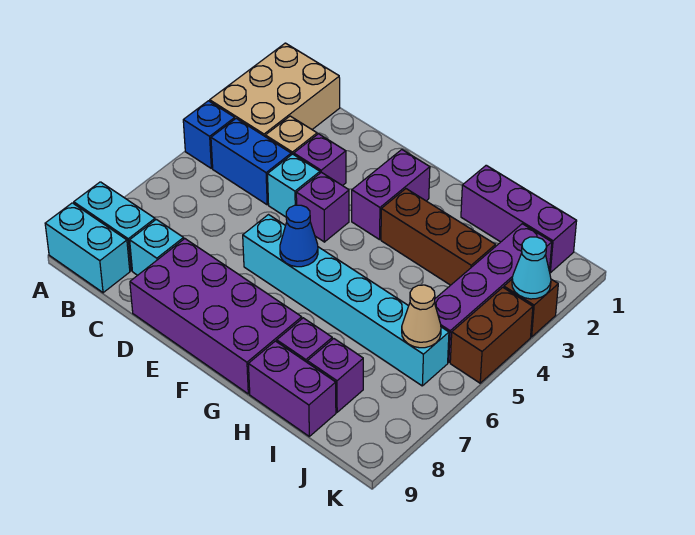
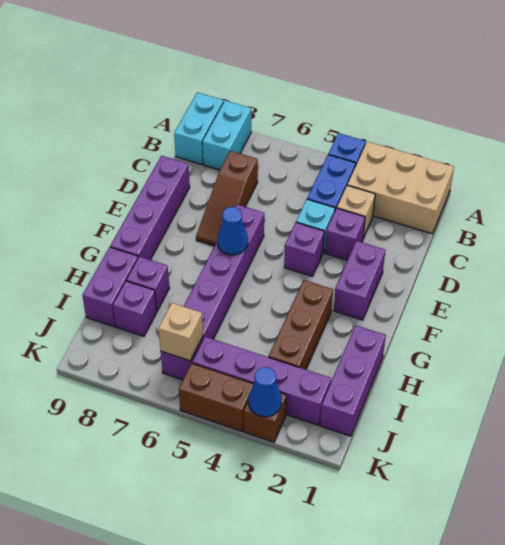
none -> brown slope C7:E7 level 1 top C
cyan brick C8 level 1 -> none
purple brick D8:G9 level 1 -> purple brick D9:G9 level 1
cyan brick E6:J6 level 1 -> purple brick E6:J6 level 1
purple brick F2:F3 level 1 -> purple brick E2:F2 level 1
tan cone J6 level 2 -> tan brick J6 level 2
cyan cone K3 level 2 -> blue cone K3 level 2

